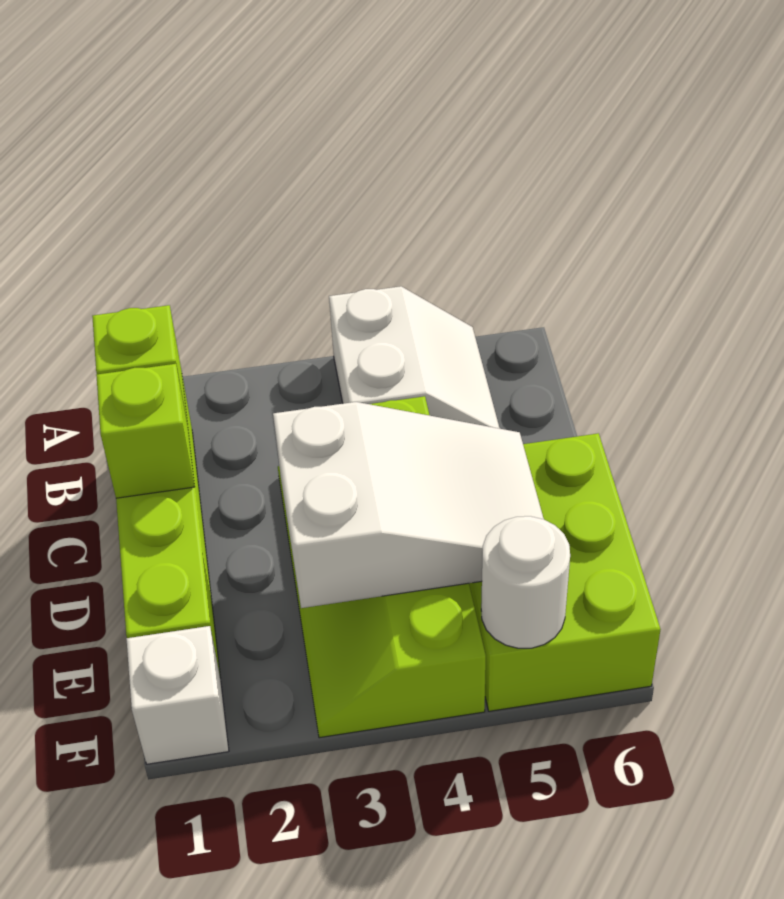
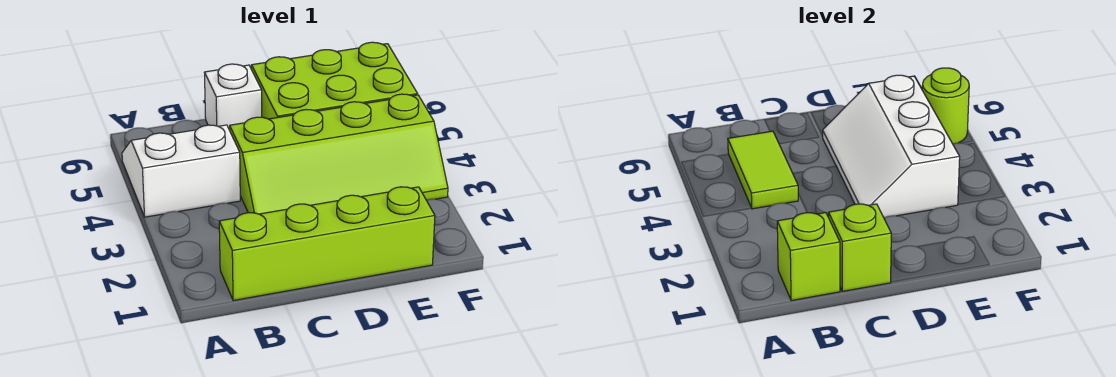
none -> lime tile B4:B5 level 2
white slope D3:E5 level 2 top 3 -> white slope D3:E5 level 2 top E
white brick F1 level 1 -> white brick C6 level 1
white round brick F5 level 2 -> lime round brick F5 level 2

